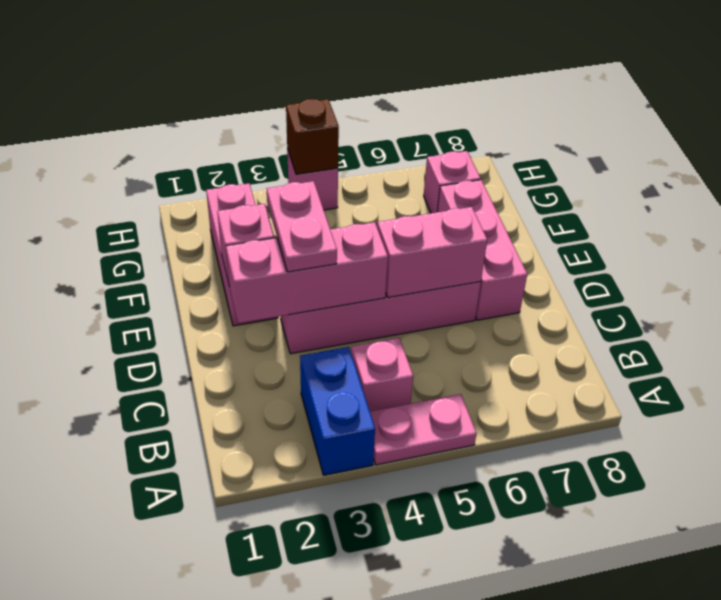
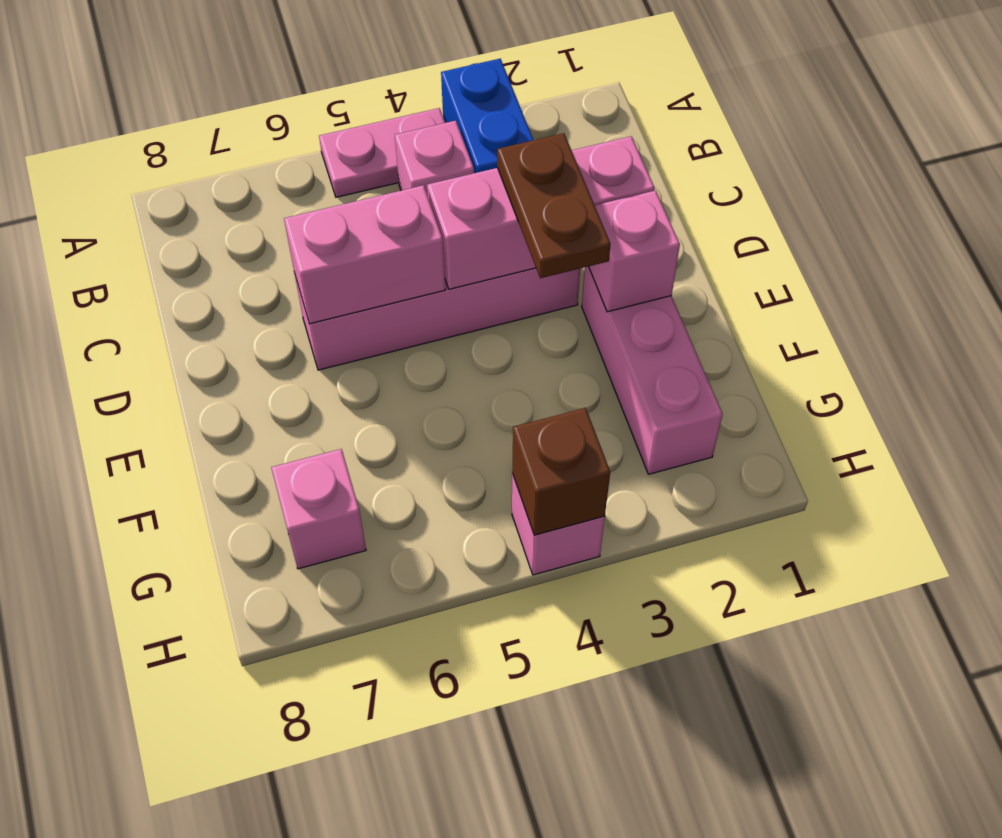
pink plate D3:E3 level 3 -> brown plate D3:E3 level 3
pink brick D7:F7 level 1 -> none

